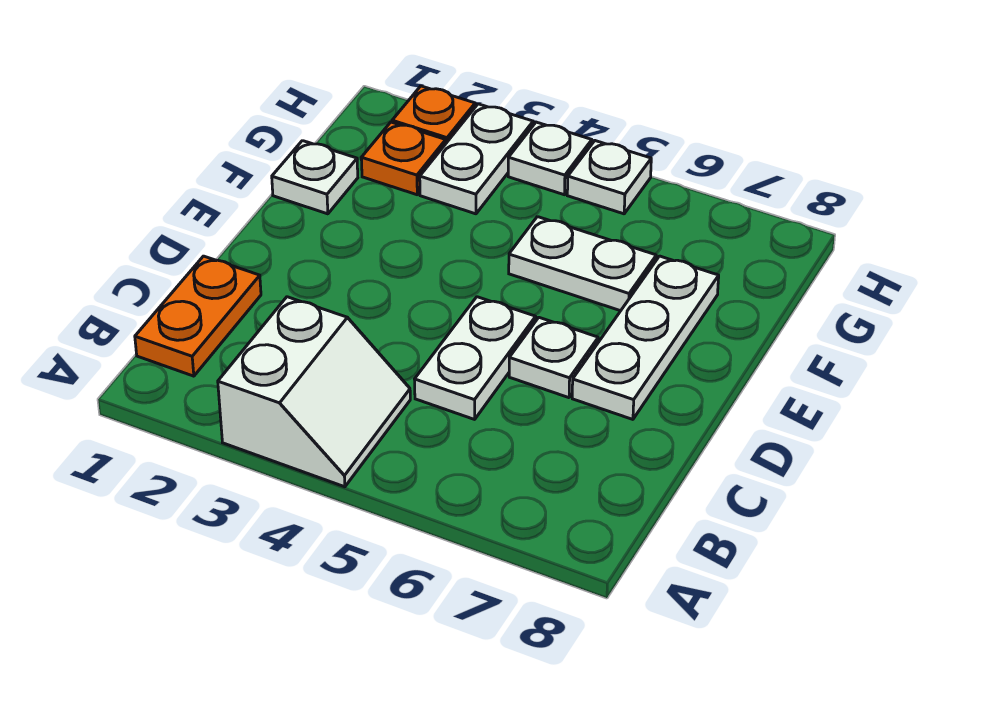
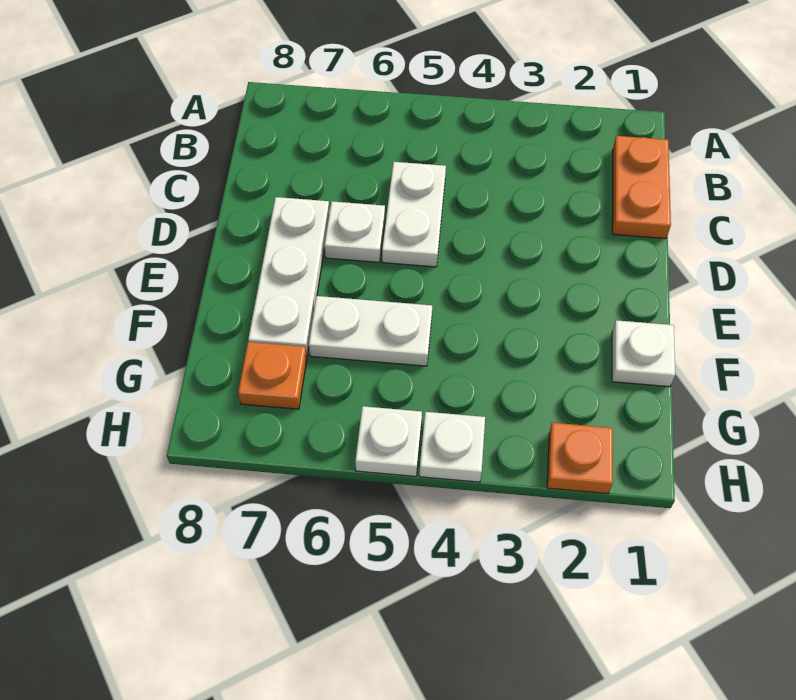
white slope A3:B4 level 1 top 3 -> none
orange plate G2 level 1 -> orange plate G7 level 1
white plate G3:H3 level 1 -> none

